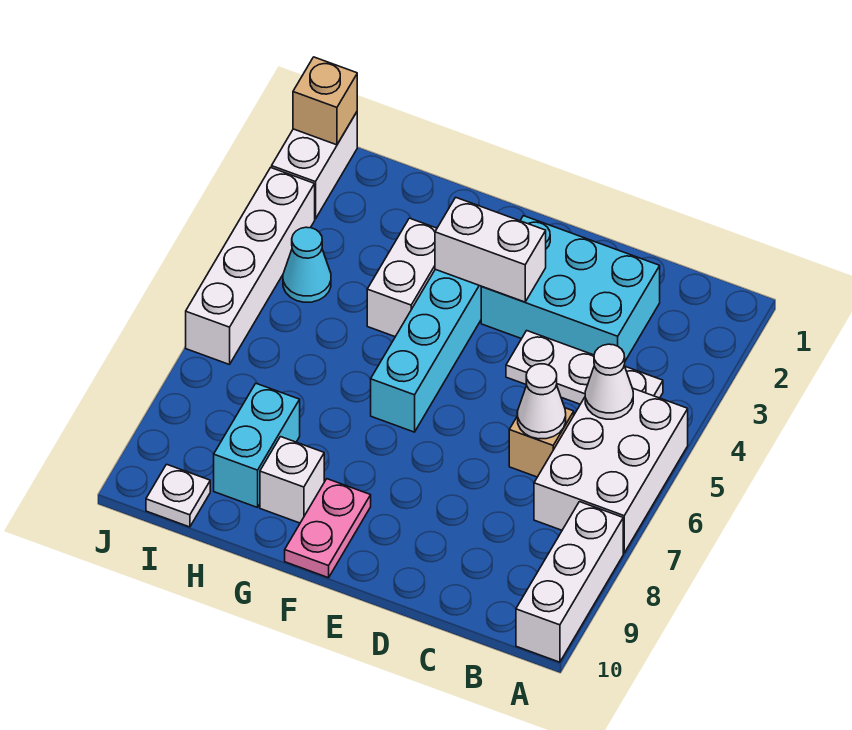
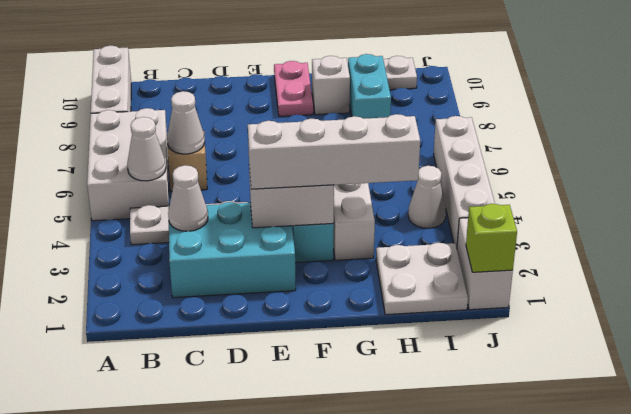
none -> white cone C3 level 2
none -> white brick E3:H3 level 3
none -> white plate H1:I2 level 1
cyan cone I4 level 1 -> white cone I4 level 1
tan brick J1 level 2 -> lime brick J1 level 2

